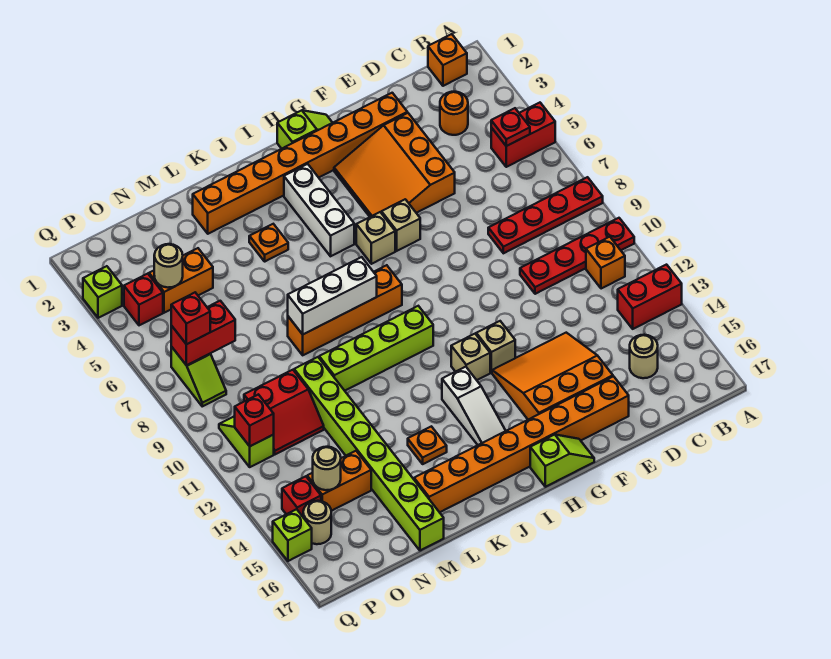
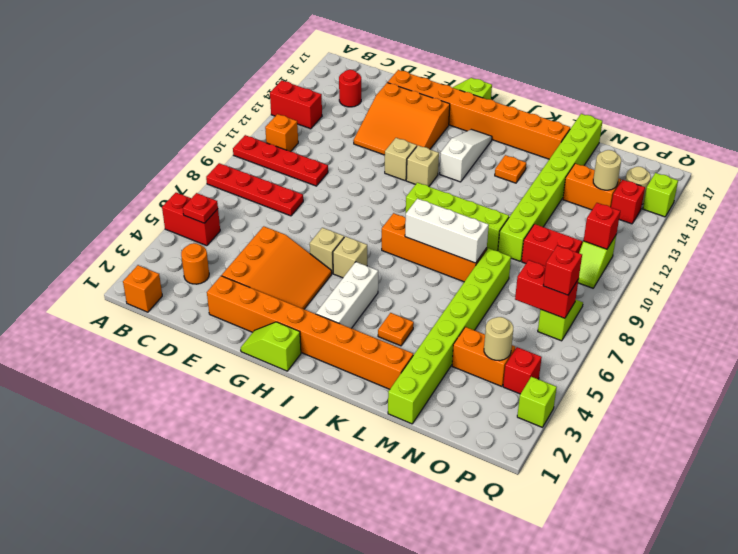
tan round brick C15 level 1 -> red round brick C15 level 1
none -> lime brick M1:M8 level 1

